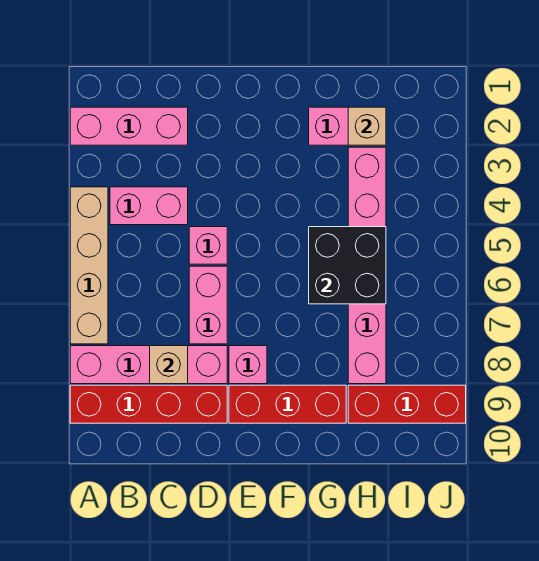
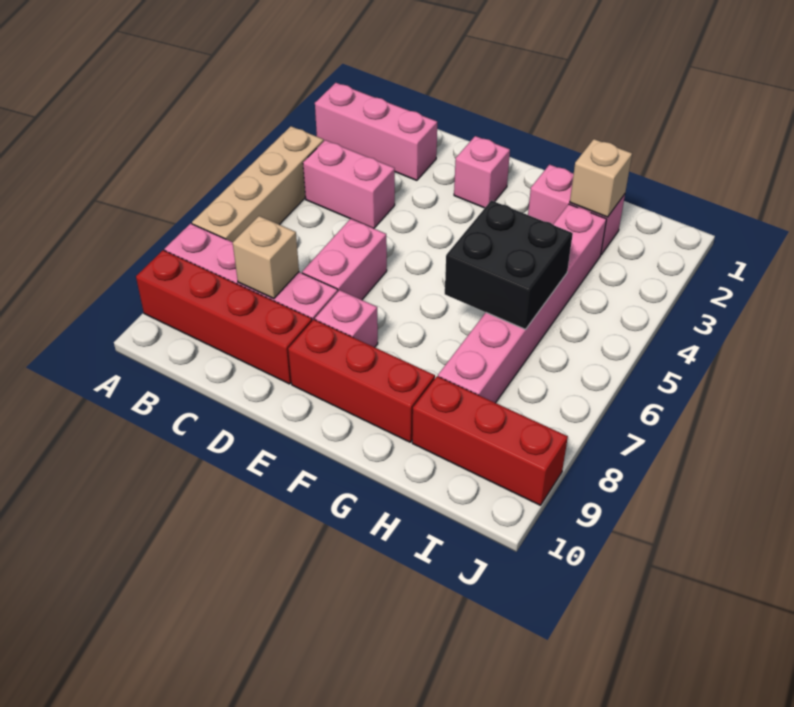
pink brick D5 level 1 -> pink brick E2 level 1

